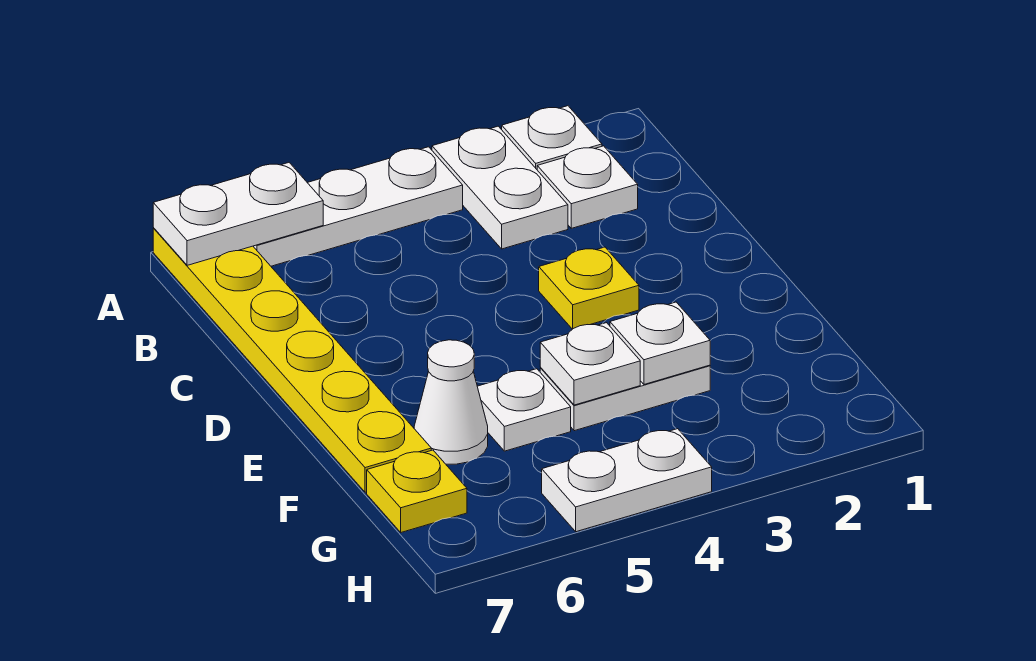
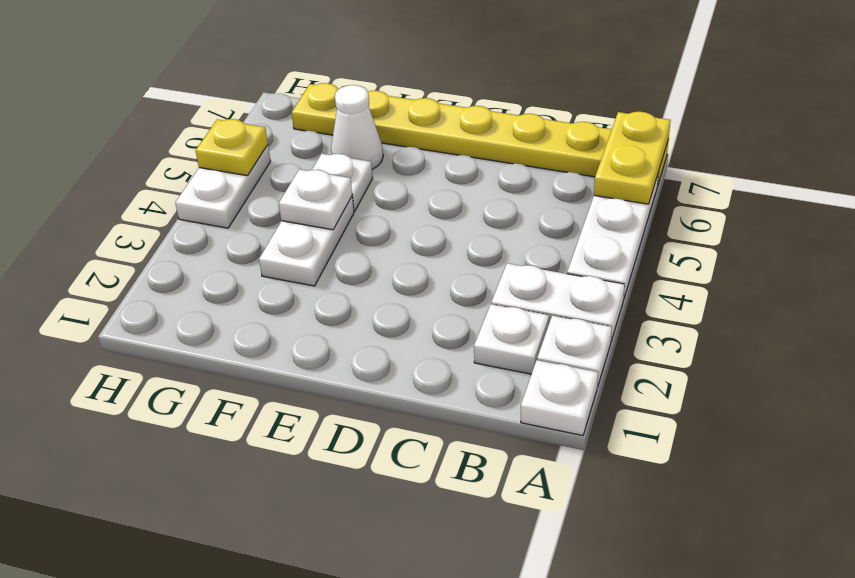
white plate A6:A7 level 2 -> yellow plate A6:A7 level 2
yellow plate D3 level 1 -> yellow plate H5 level 2
white plate F3 level 2 -> white plate A1 level 1

